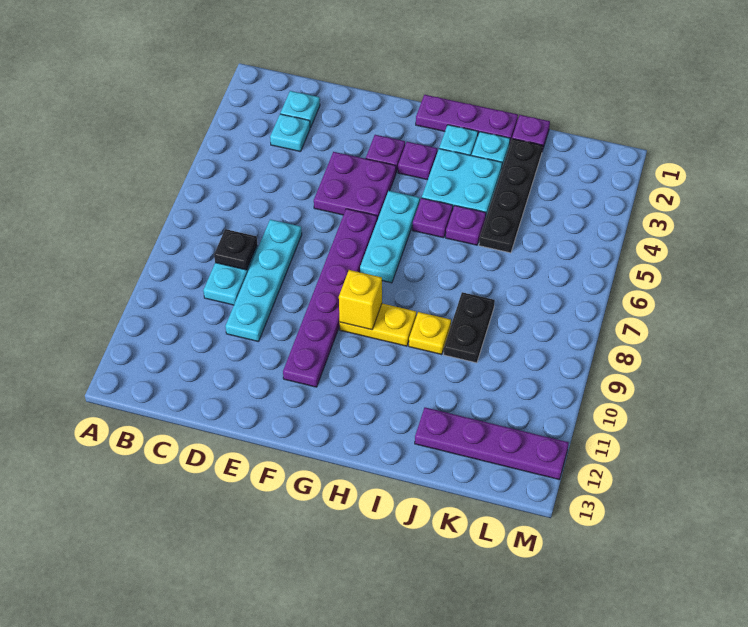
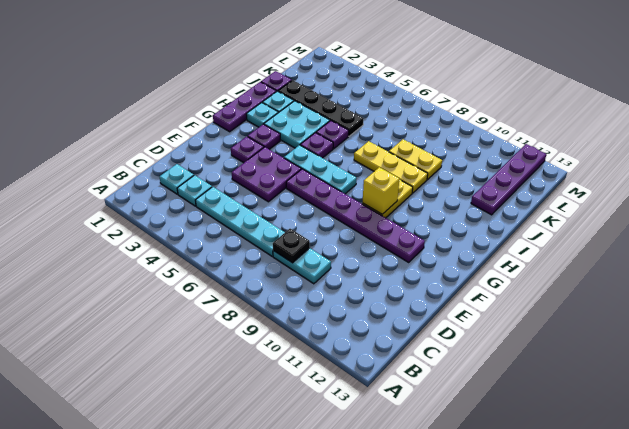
cyan plate D7:D10 level 1 -> cyan plate C4:C7 level 1
yellow plate I9 level 1 -> yellow plate I7:I9 level 1
black plate J8:J9 level 1 -> yellow plate J8:J9 level 1

